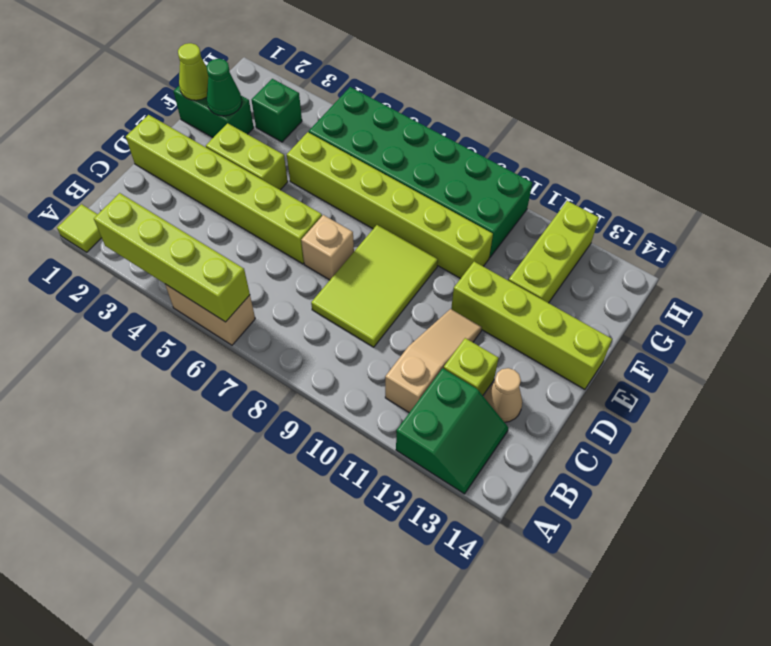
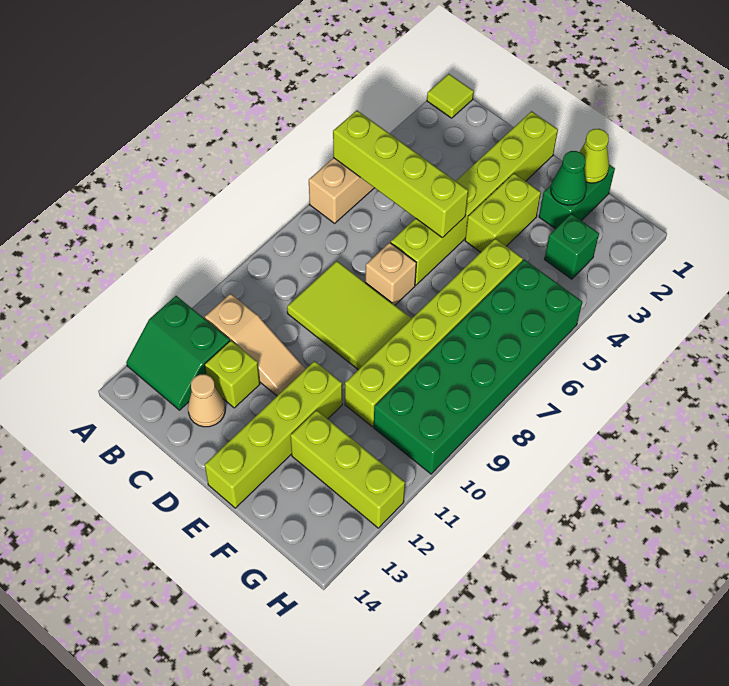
lime brick A3:A6 level 2 -> lime brick A5:D5 level 2

